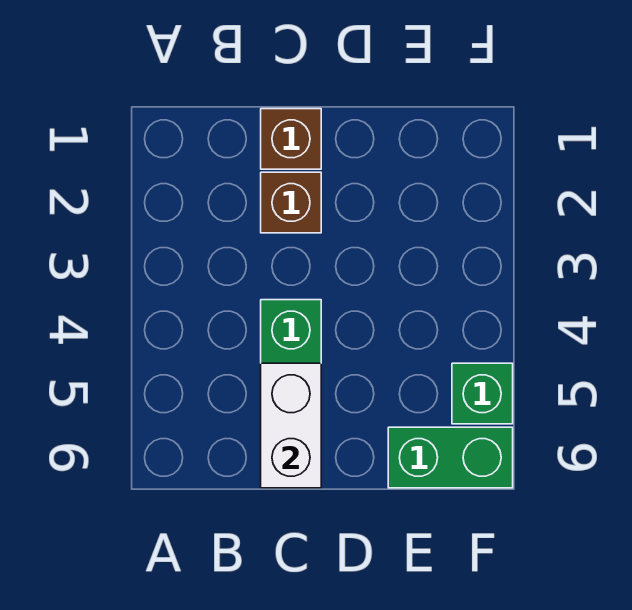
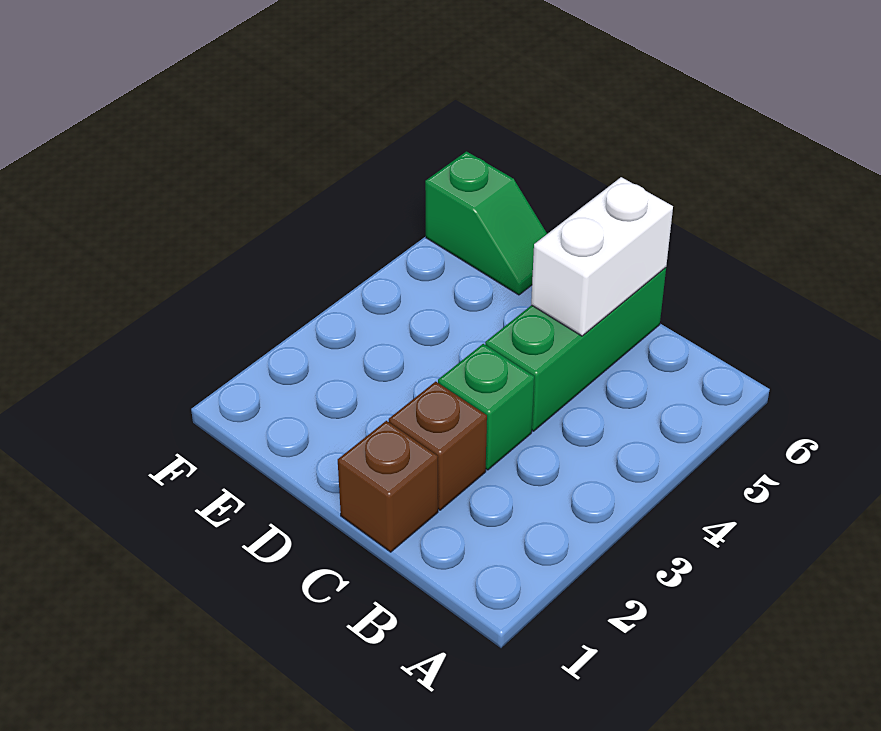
green brick E6:F6 level 1 -> green slope E6:F6 level 1 top F
green brick F5 level 1 -> green brick C3 level 1

